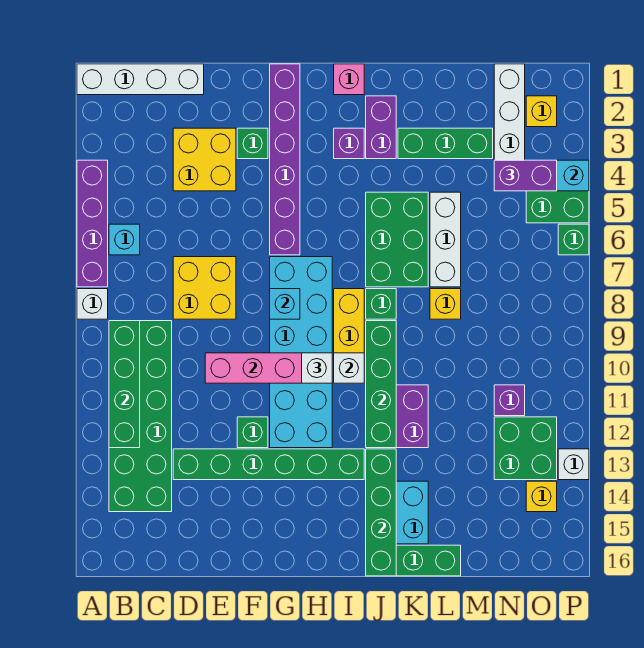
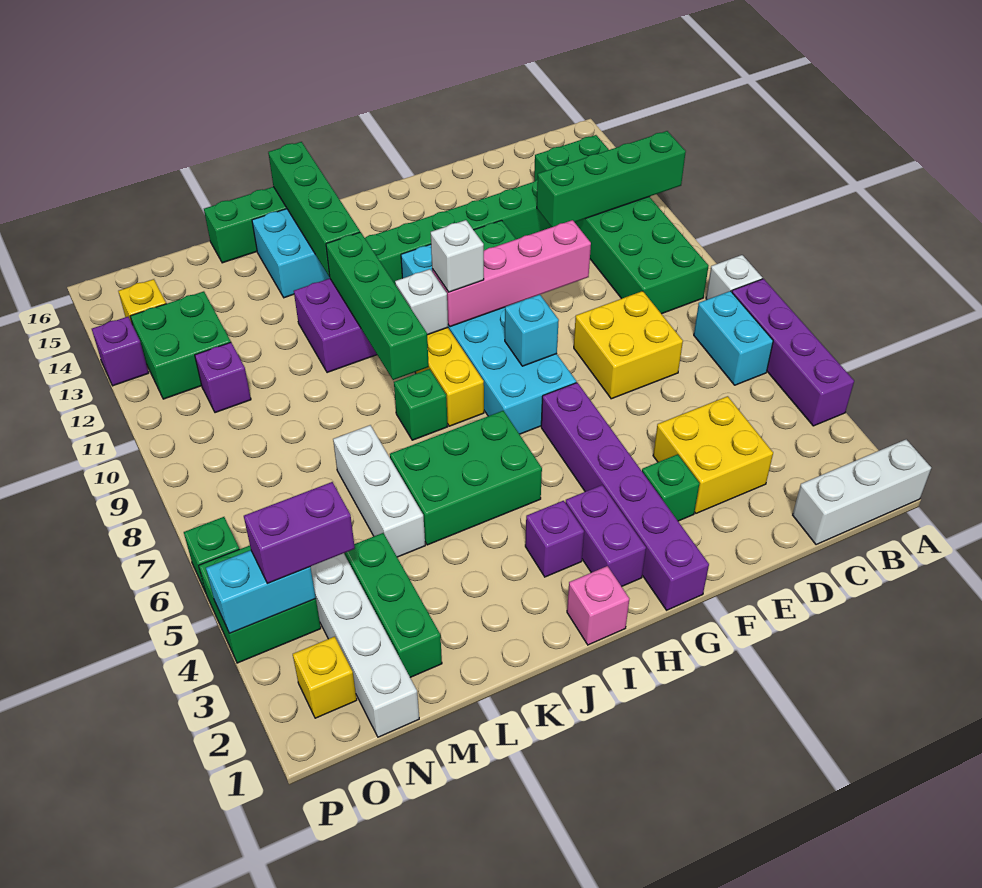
white brick A1:D1 level 1 -> white brick A1:C1 level 1
cyan brick B6 level 1 -> cyan brick B6:B7 level 1
green brick B9:B12 level 2 -> green brick A12:D12 level 2
purple brick J2:J3 level 1 -> purple brick H2:H3 level 1
green brick J5:K7 level 1 -> green brick I5:K6 level 1
green brick K3:M3 level 1 -> green brick M2:M4 level 1
yellow brick L8 level 1 -> none
white brick P13 level 1 -> purple brick P13 level 1

